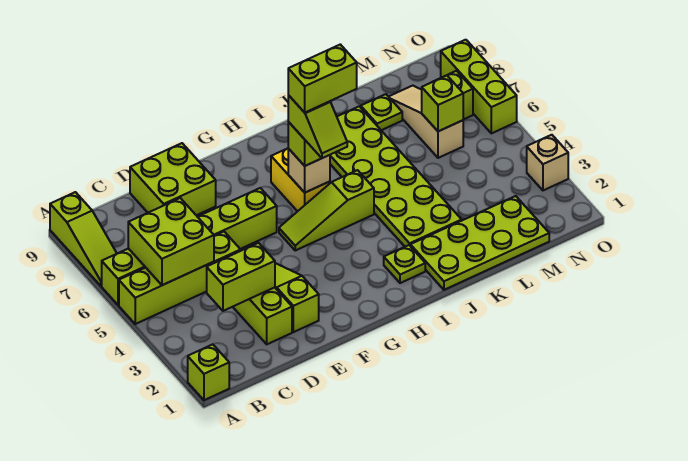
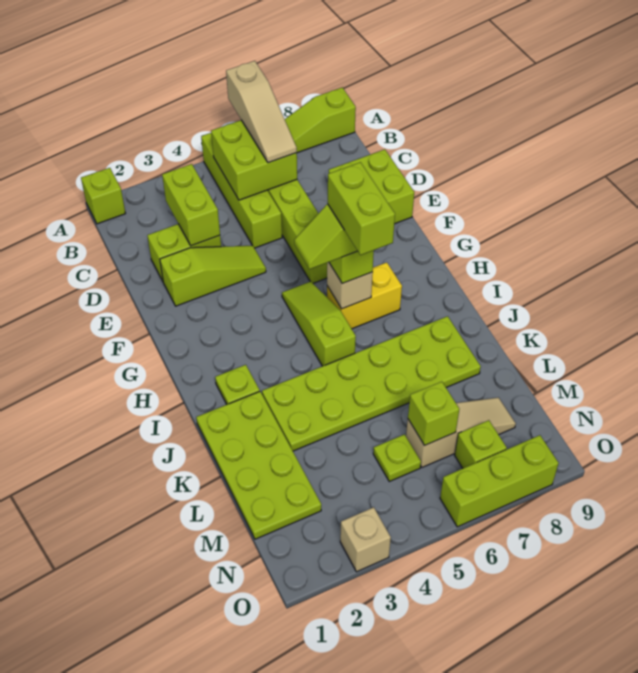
none -> tan slope A6:C6 level 3 top A
lime plate L8 level 1 -> lime plate M5 level 1

